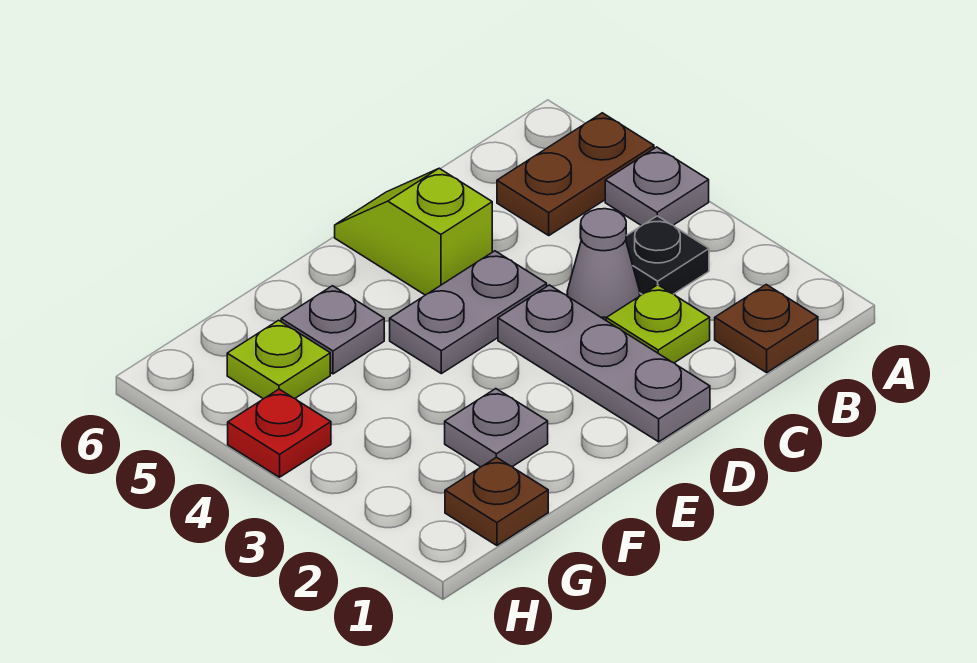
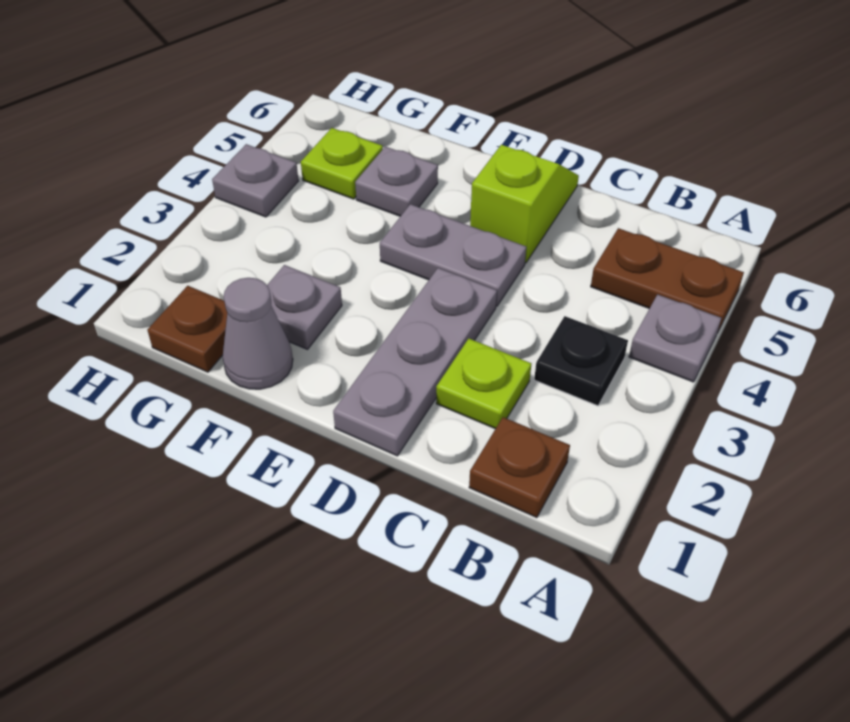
grey cone C3 level 1 -> grey cone F1 level 1
red plate H4 level 1 -> grey plate H4 level 1

